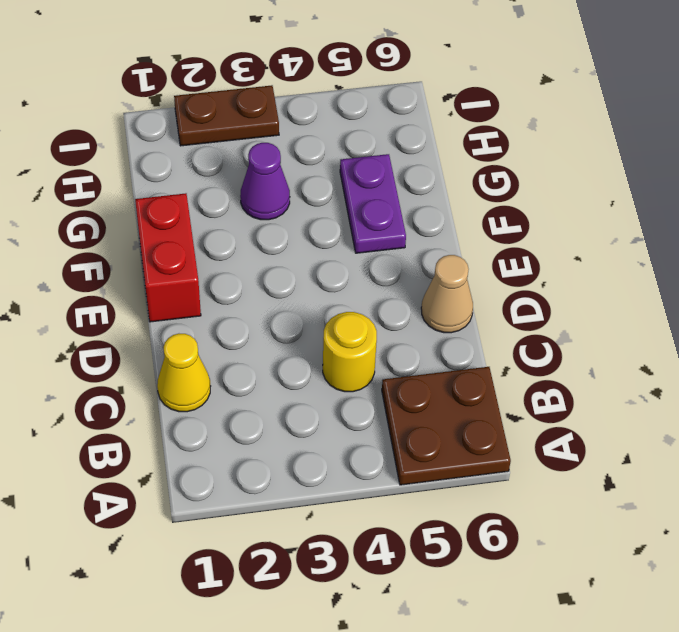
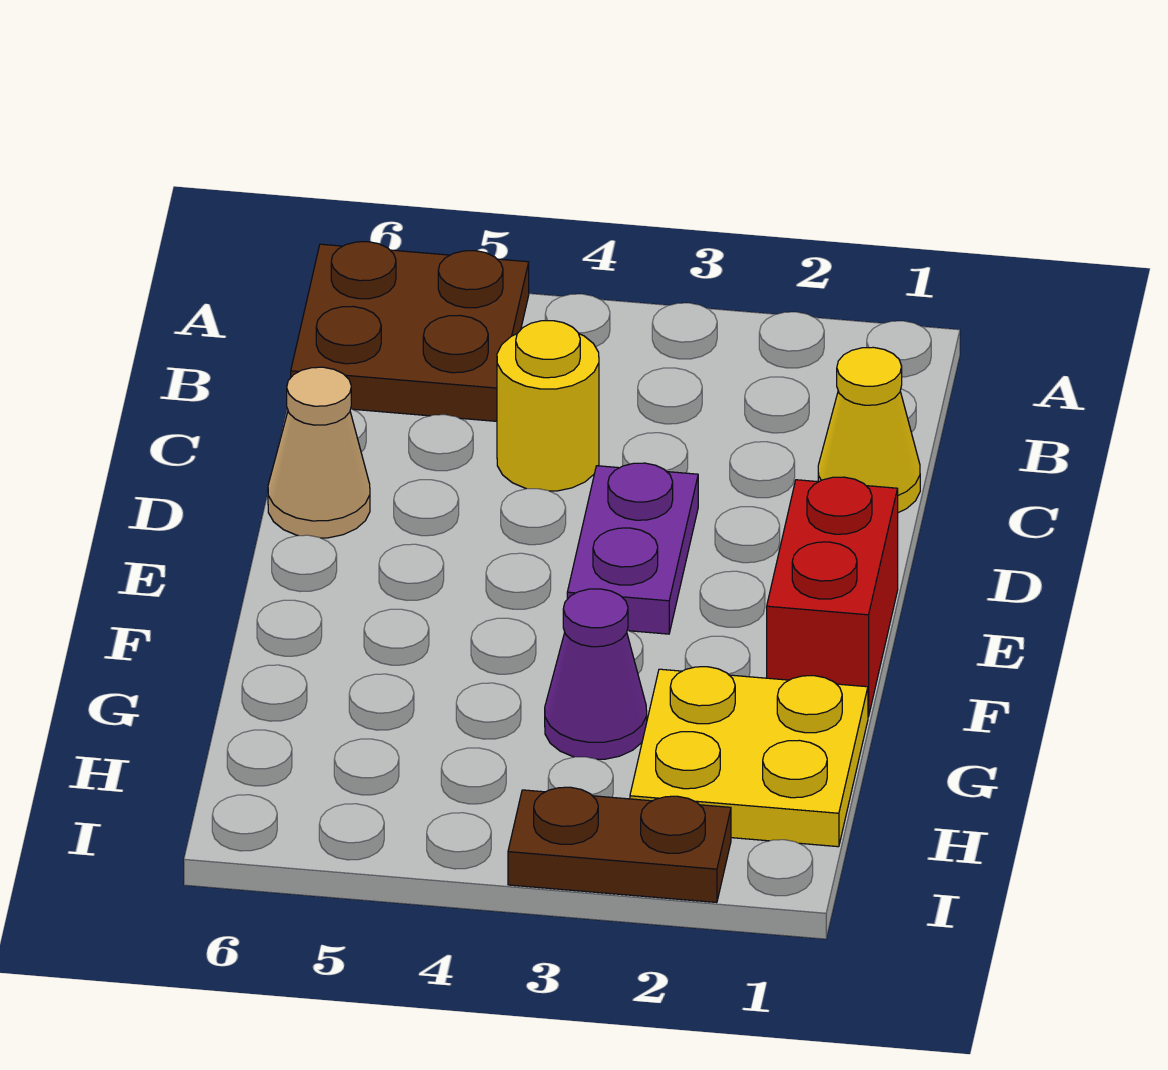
purple plate F5:G5 level 1 -> purple plate D3:E3 level 1
none -> yellow plate G1:H2 level 1

